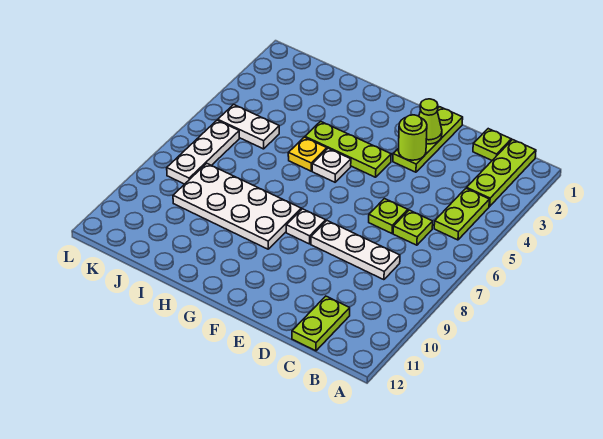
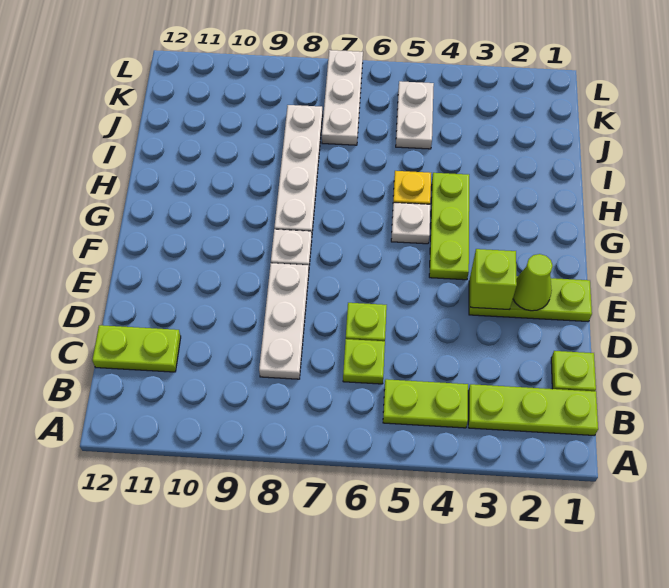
lime round brick E3 level 2 -> lime brick E3 level 2
white plate G8:J9 level 1 -> white plate G8:J8 level 1
white plate K6:K8 level 1 -> white plate J7:L7 level 1

